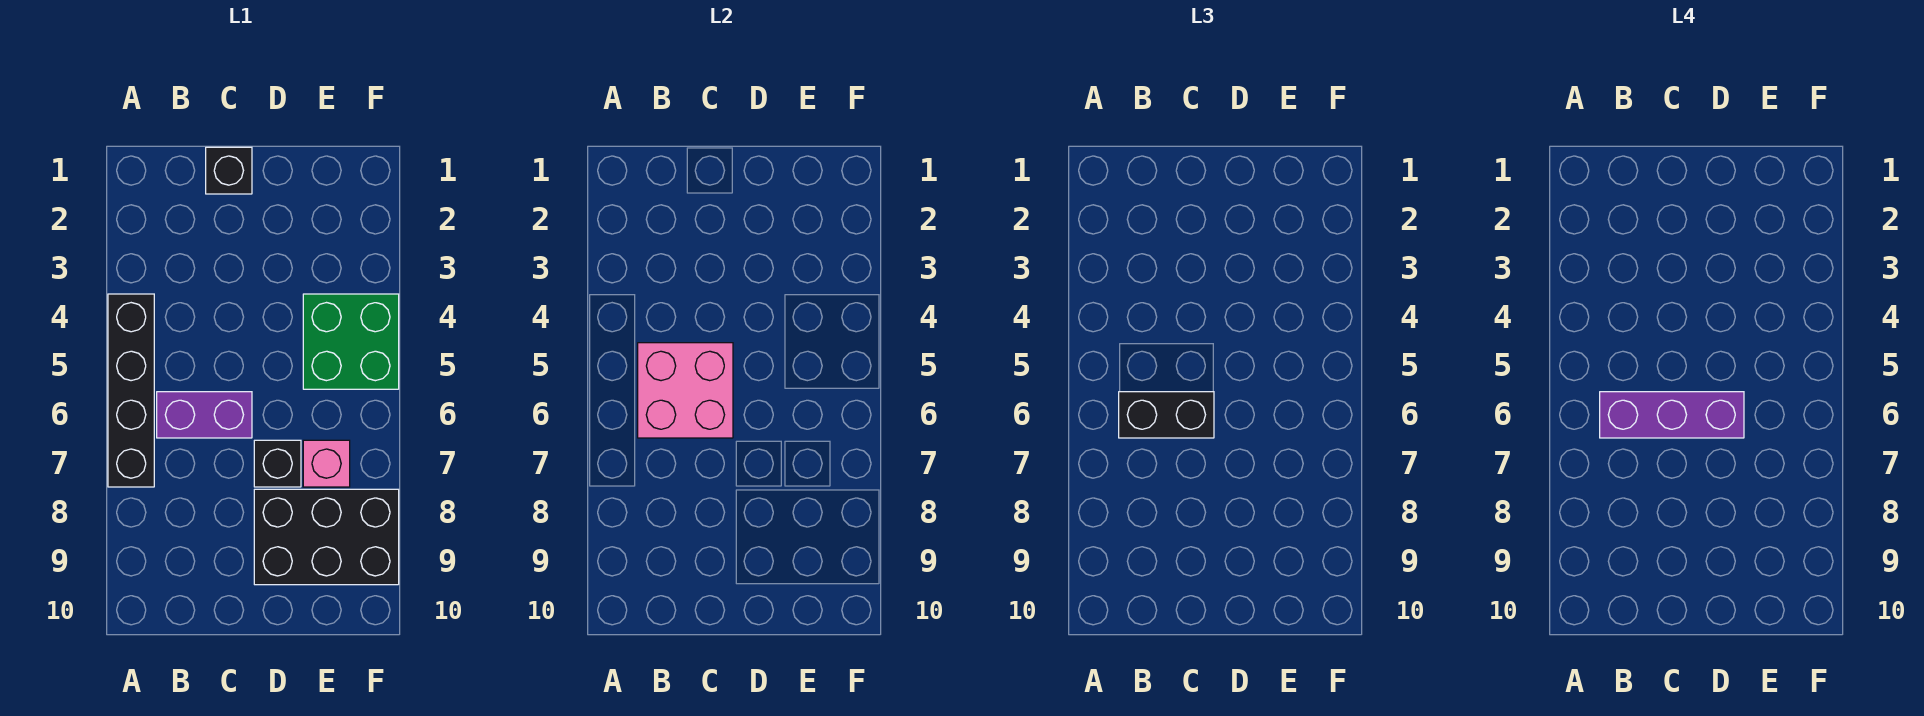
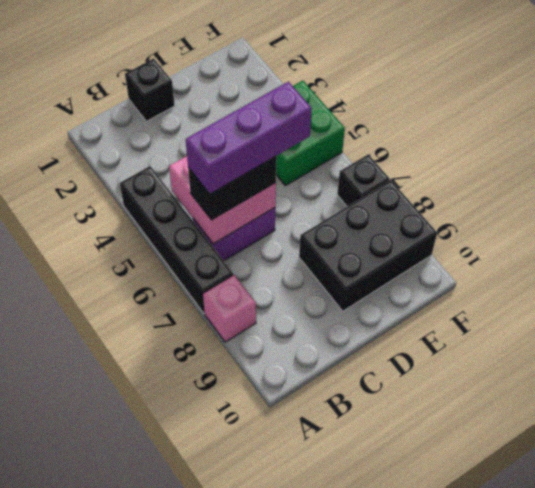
black brick D7 level 1 -> black brick F7 level 1
pink brick E7 level 1 -> pink brick A8 level 1

